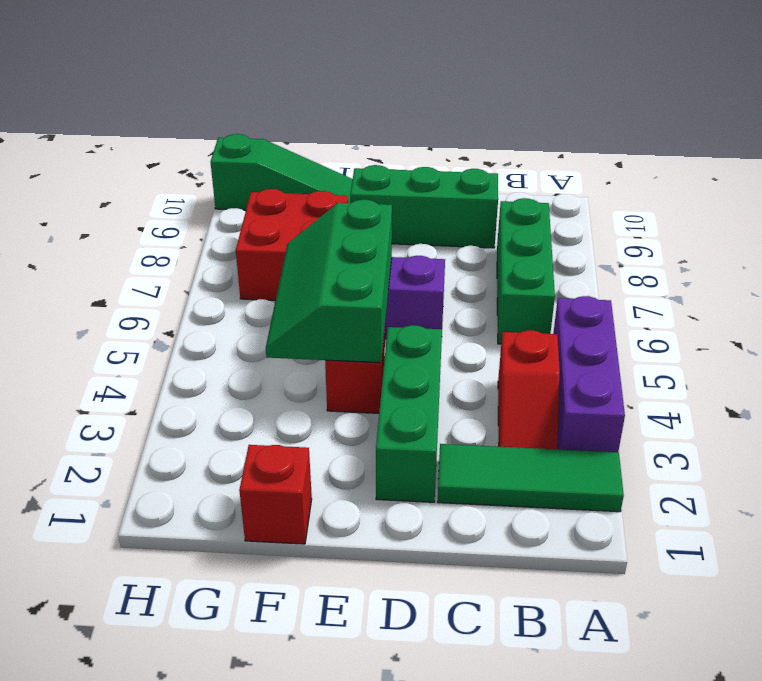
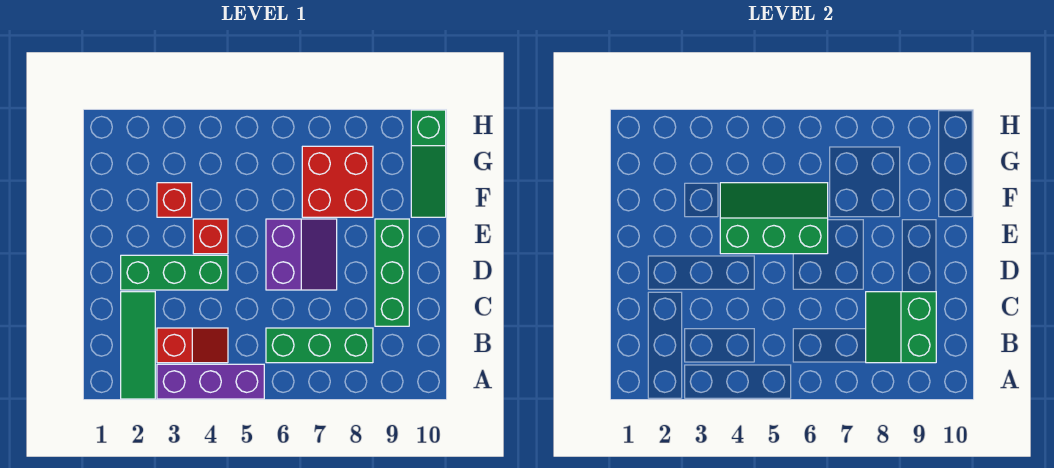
red slope B3:B4 level 1 top 4 -> red slope B3:B4 level 1 top 3
none -> green slope B8:C9 level 2 top 9
red brick F1 level 1 -> red brick F3 level 1

